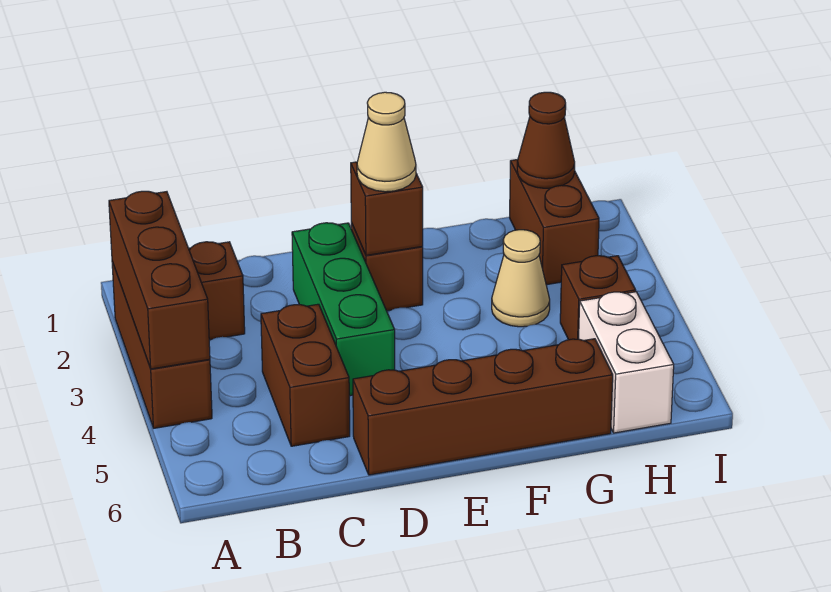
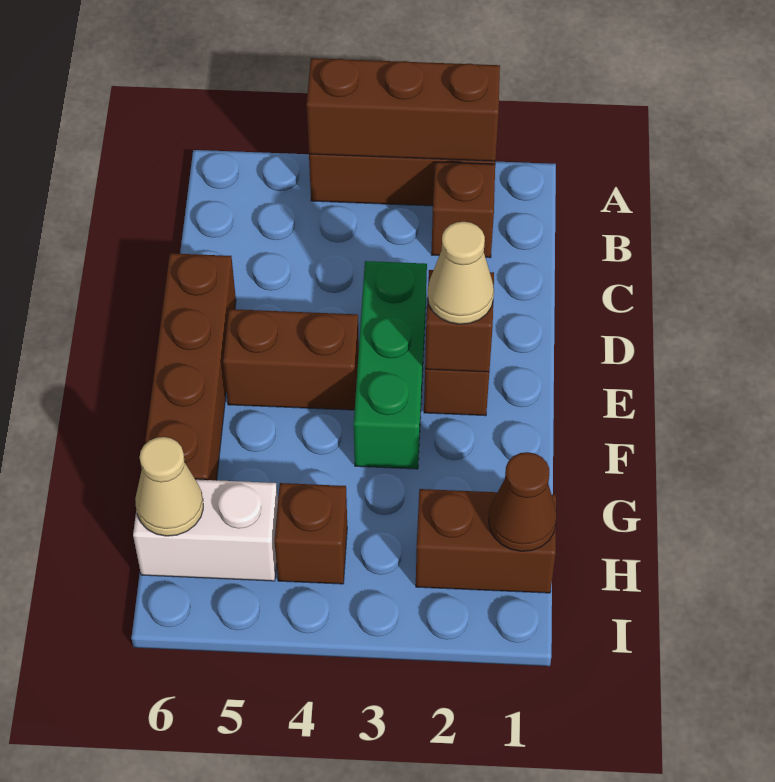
brown brick C4:C5 level 1 -> brown brick E4:E5 level 1
green brick D2:D4 level 1 -> green brick D3:F3 level 1
tan cone G3 level 1 -> tan cone H6 level 2

